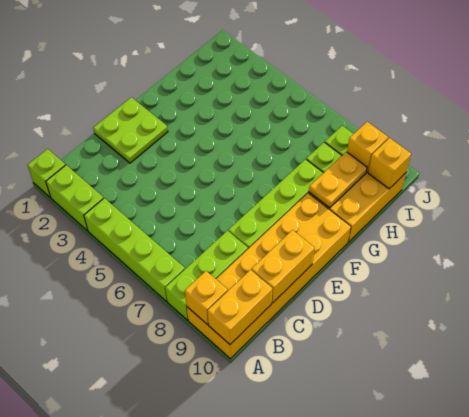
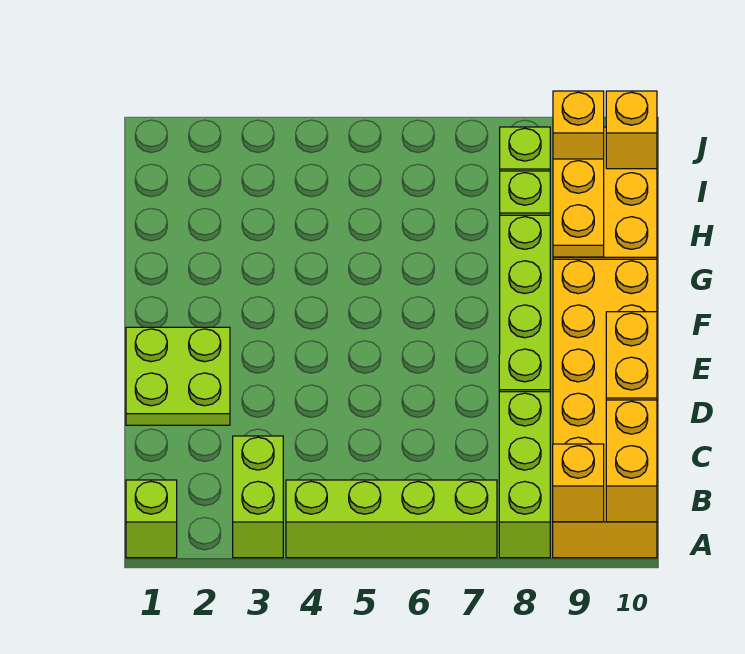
lime brick A2:A3 level 1 -> lime brick A3:B3 level 1

